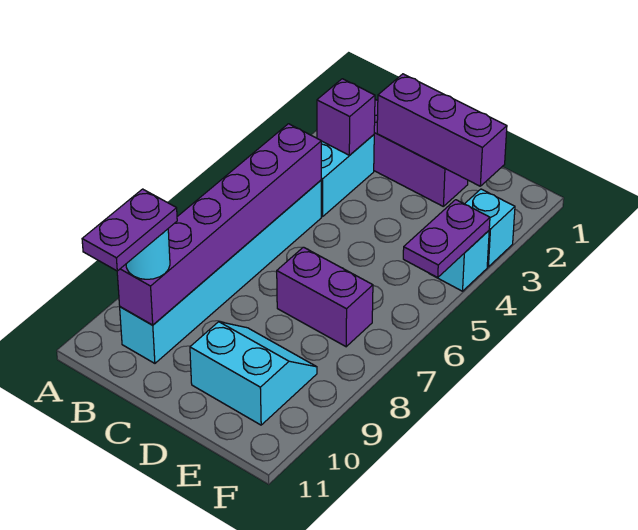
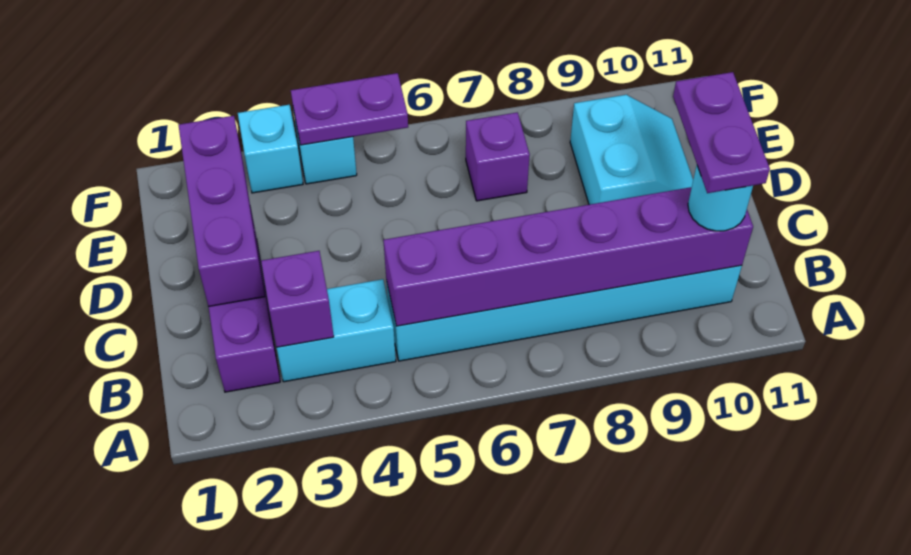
purple plate B10:B11 level 4 -> purple plate B10:C10 level 4
purple brick D7:E7 level 1 -> purple brick E7 level 1
cyan slope D9:E10 level 1 top 10 -> cyan slope D9:E10 level 1 top 9

